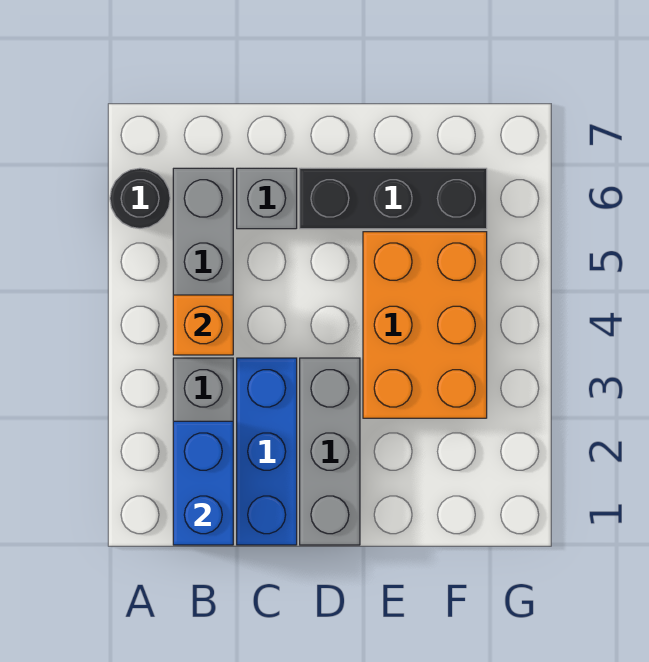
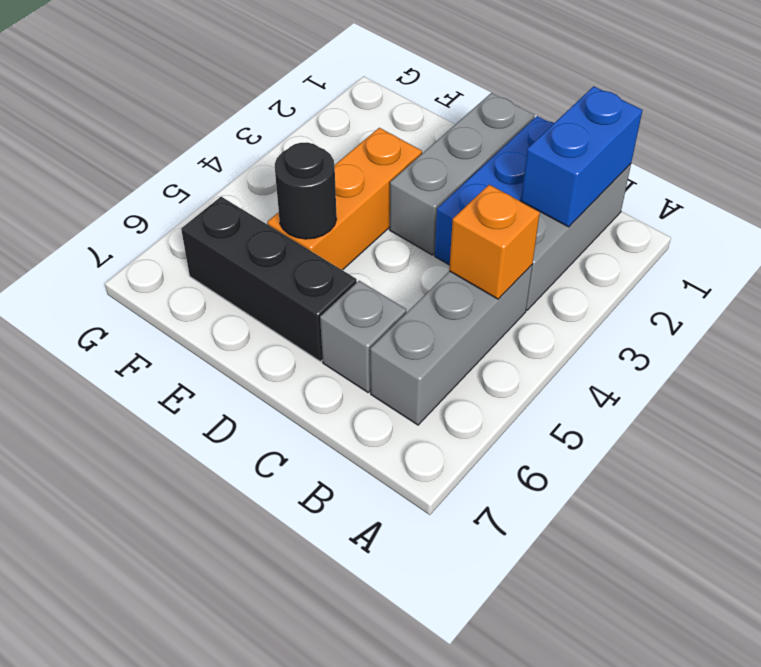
black round brick A6 level 1 -> black round brick E5 level 2
orange brick E3:F5 level 1 -> orange brick E3:E5 level 1

